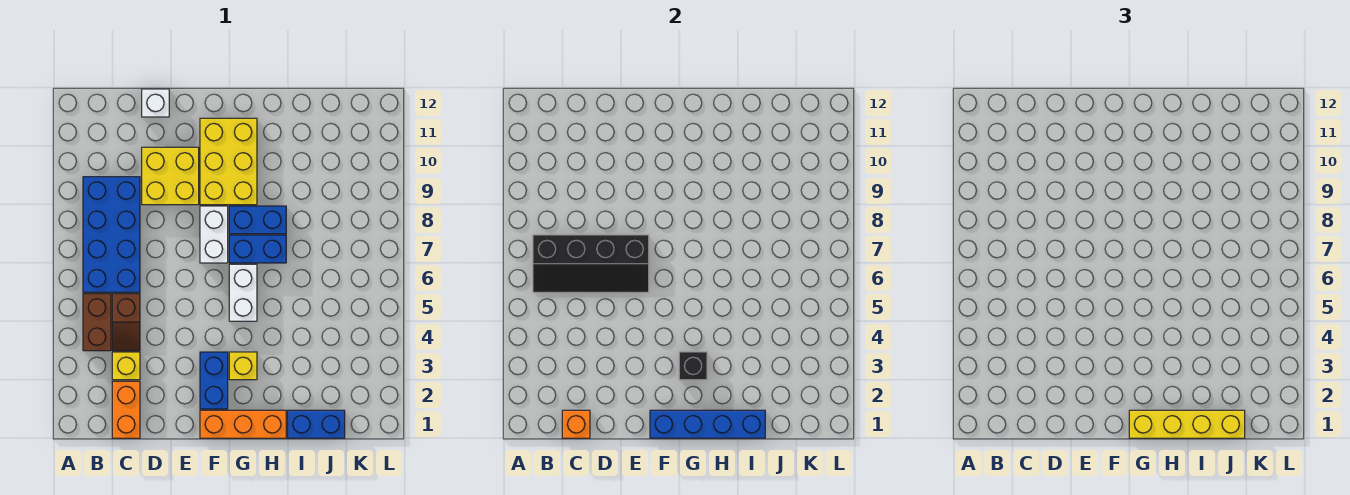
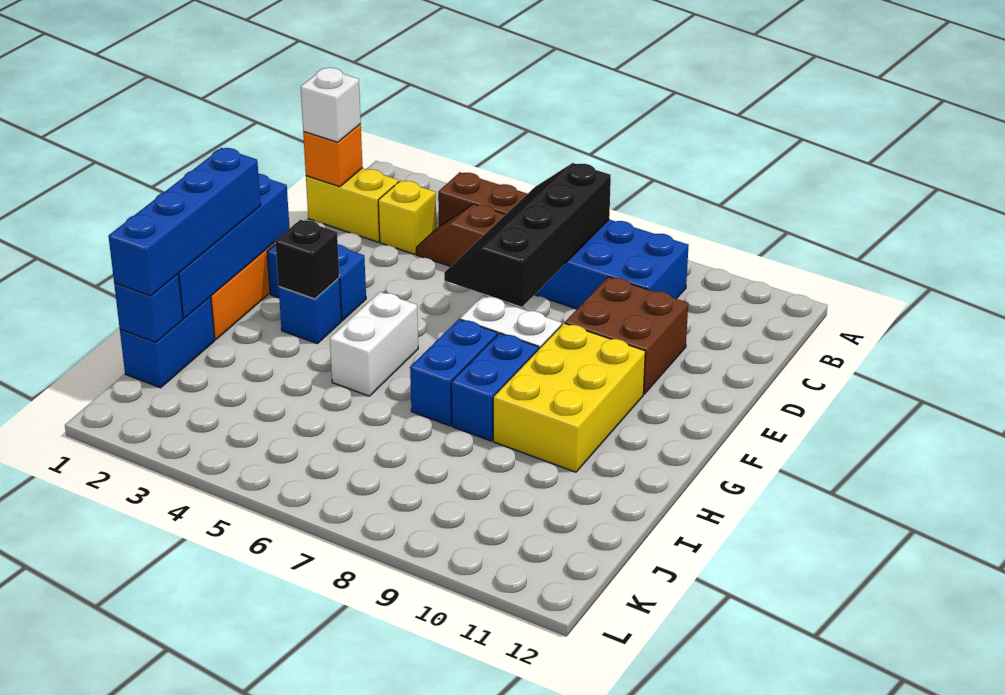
orange brick C1:C2 level 1 -> yellow brick C1:C2 level 1
yellow brick D9:E10 level 1 -> brown brick D9:E10 level 1
white brick D12 level 1 -> white brick C1 level 3
yellow brick F9:G11 level 1 -> yellow brick F9:H10 level 1
yellow brick G1:J1 level 3 -> blue brick G1:J1 level 3
yellow brick G3 level 1 -> blue brick G3 level 1
white brick G5:G6 level 1 -> white brick G5:H5 level 1
none -> blue brick J1 level 2

